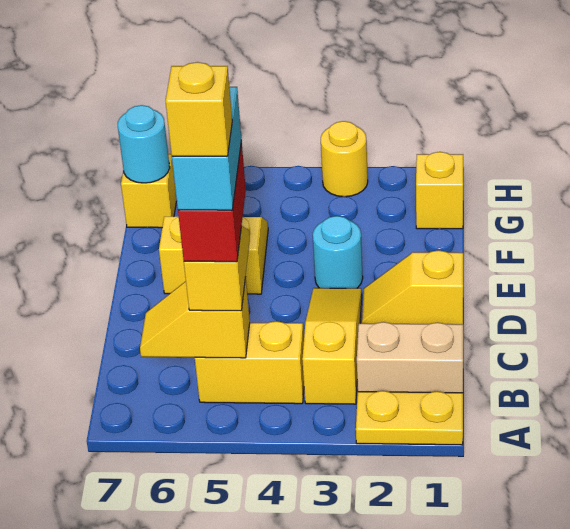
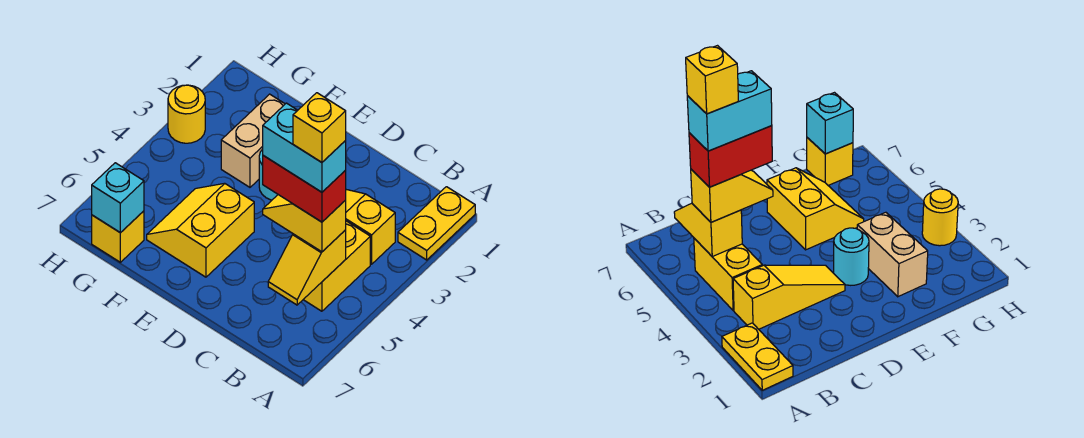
tan brick B1:B2 level 1 -> tan brick F2:F3 level 1
yellow slope D1:D2 level 1 top 1 -> none
yellow brick G1 level 1 -> none
cyan round brick G7 level 2 -> cyan brick G7 level 2

